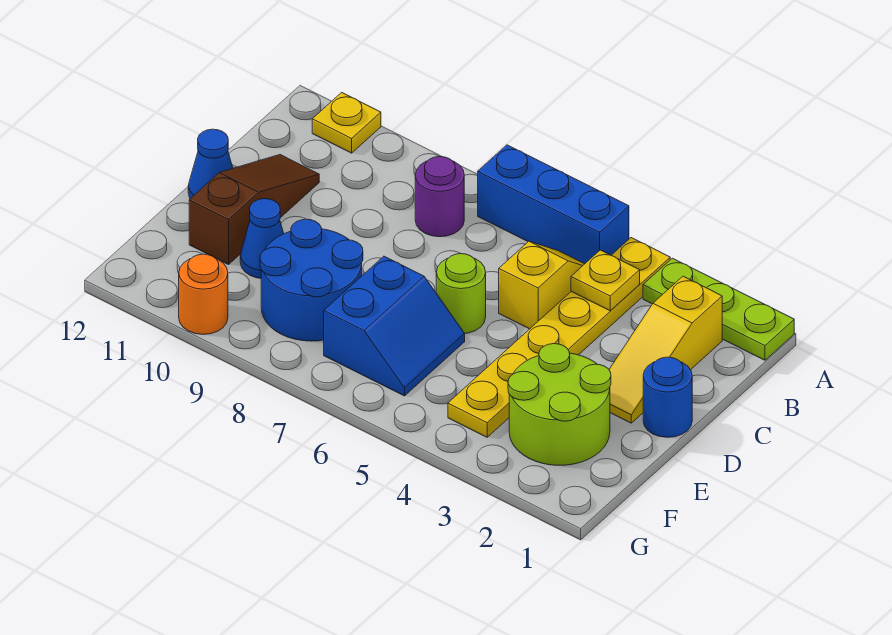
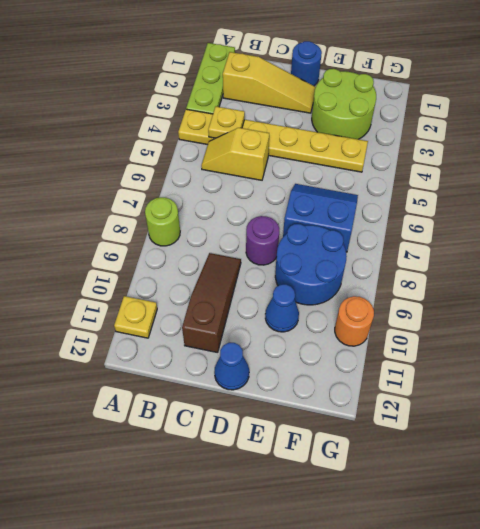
blue brick A5:A7 level 1 -> none
purple round brick B8 level 1 -> purple round brick D8 level 1
brown slope C11:E11 level 1 top E -> brown slope C9:C11 level 1 top 11
lime round brick D6 level 1 -> lime round brick A8 level 1

